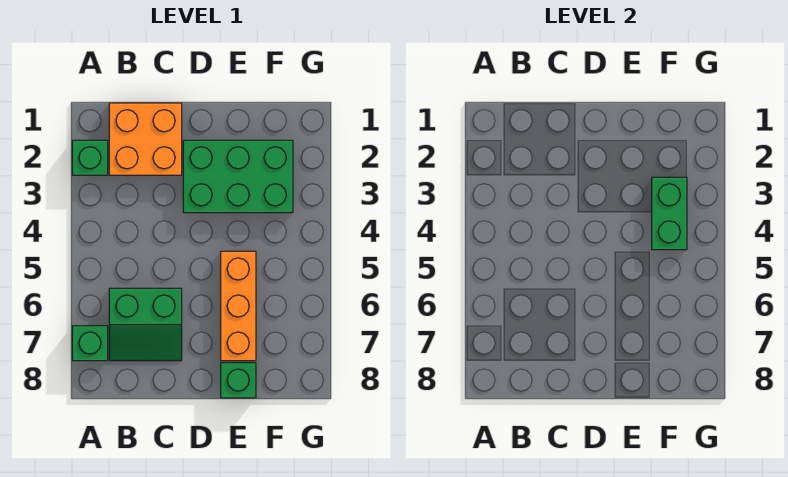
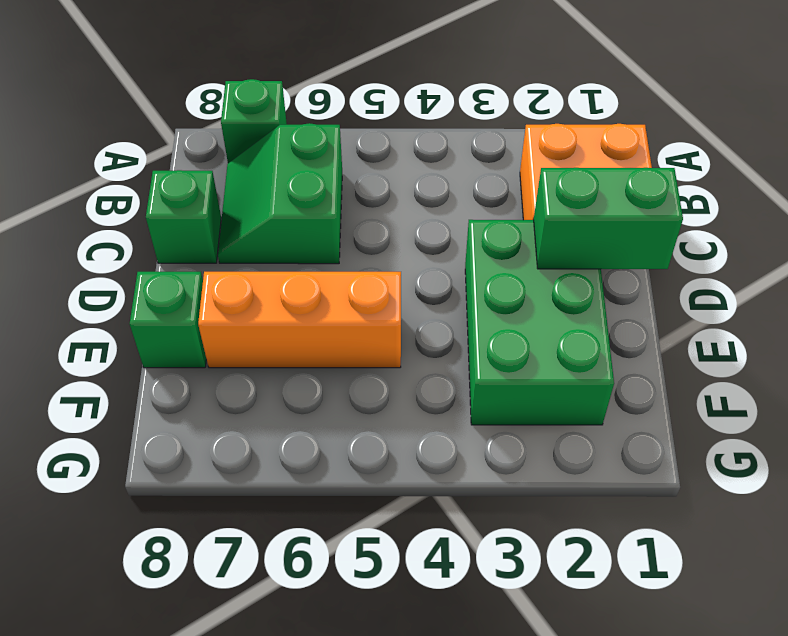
green brick A2 level 1 -> green brick C8 level 1
green brick F3:F4 level 2 -> green brick D1:D2 level 2

